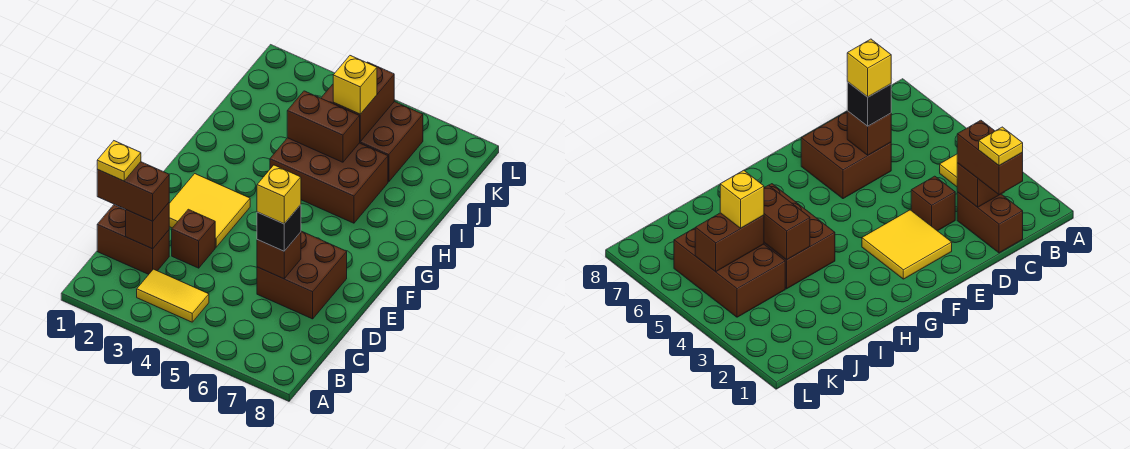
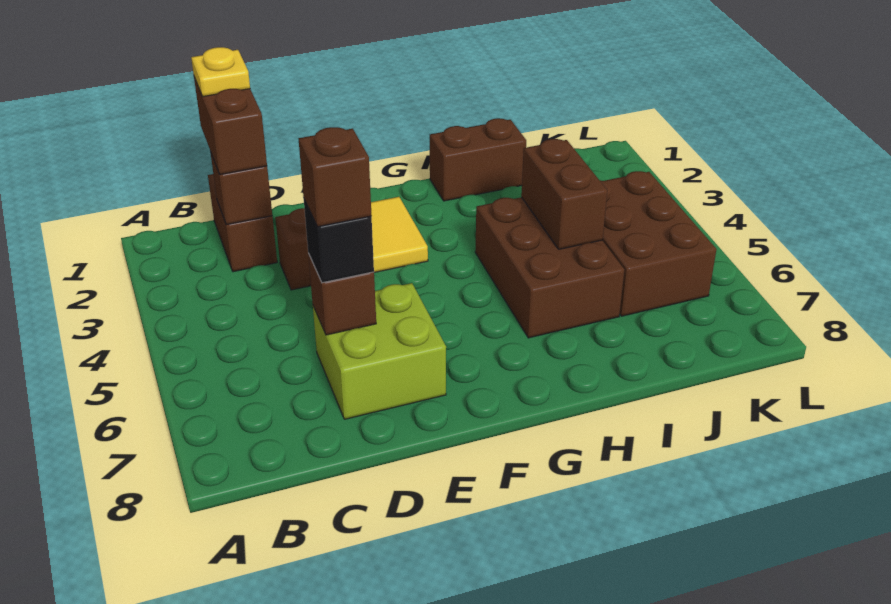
yellow tile B3:B4 level 1 -> none
brown brick D6:E7 level 1 -> lime brick D6:E7 level 1
yellow brick D6 level 4 -> brown brick D6 level 4
brown brick J5:K5 level 2 -> brown brick H1:I1 level 1
yellow brick J5 level 3 -> none

